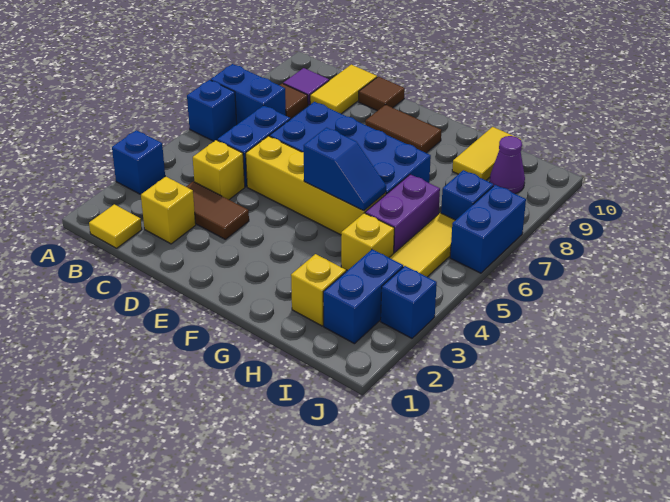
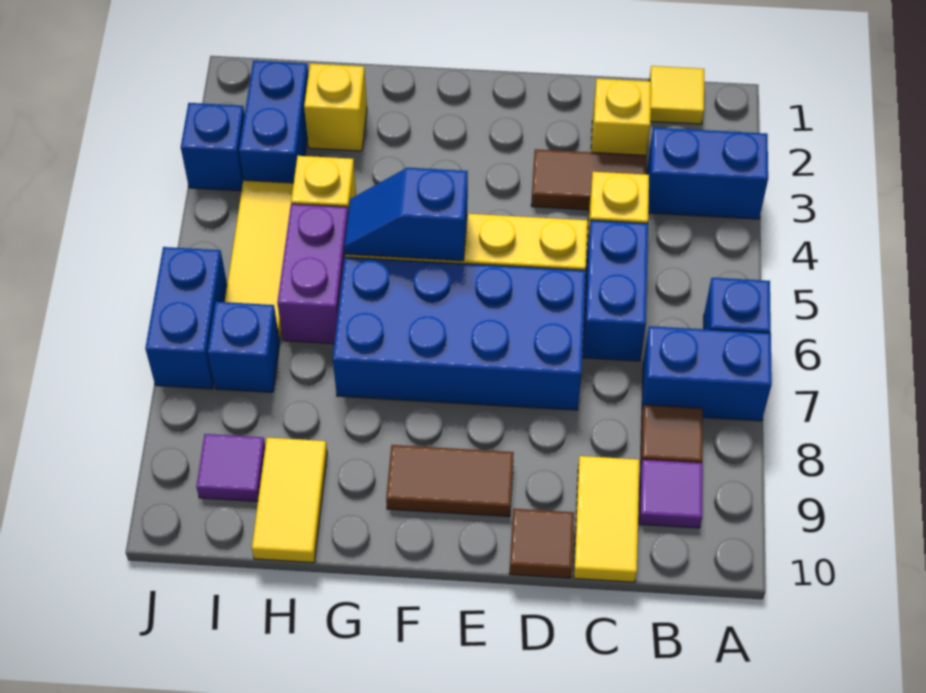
blue brick A3 level 1 -> blue brick A3:B3 level 1
purple cone I9 level 1 -> purple tile I9 level 1

